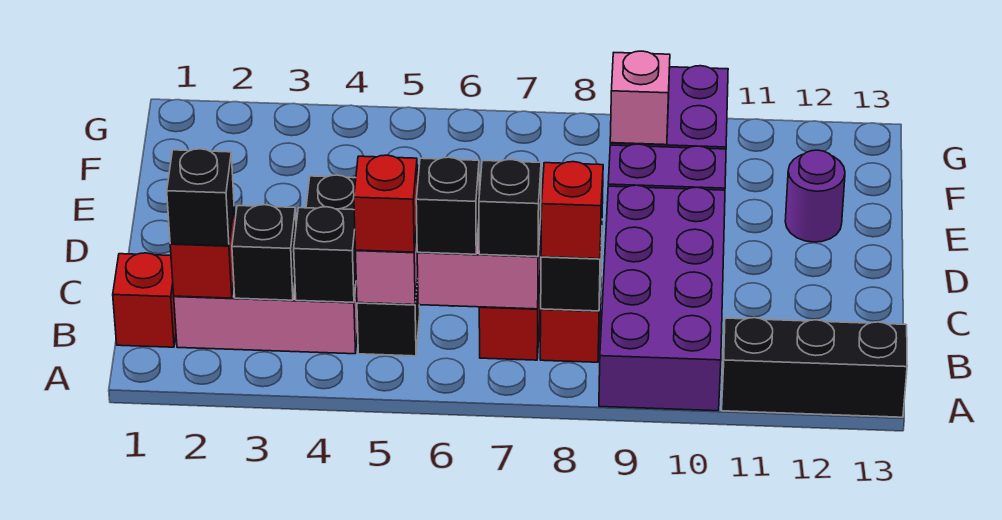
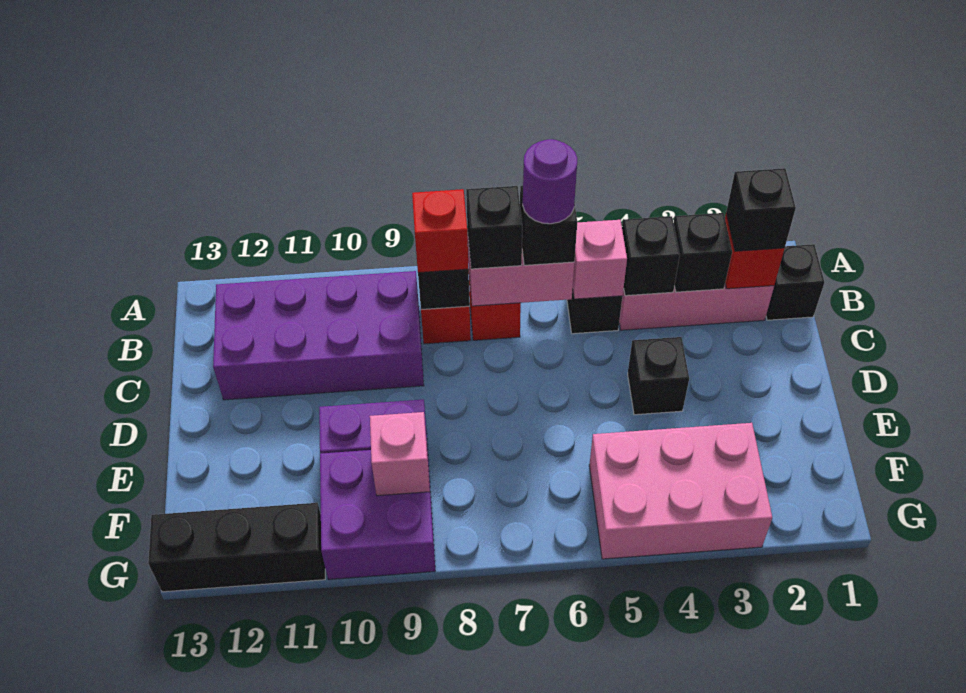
purple brick A9:D10 level 1 -> purple brick B9:C12 level 1
black brick A11:A13 level 1 -> black brick G11:G13 level 1
red brick B1 level 1 -> black brick B1 level 1
red brick B5 level 3 -> none
purple round brick E12 level 1 -> purple round brick B6 level 4
none -> pink brick F3:G5 level 1

